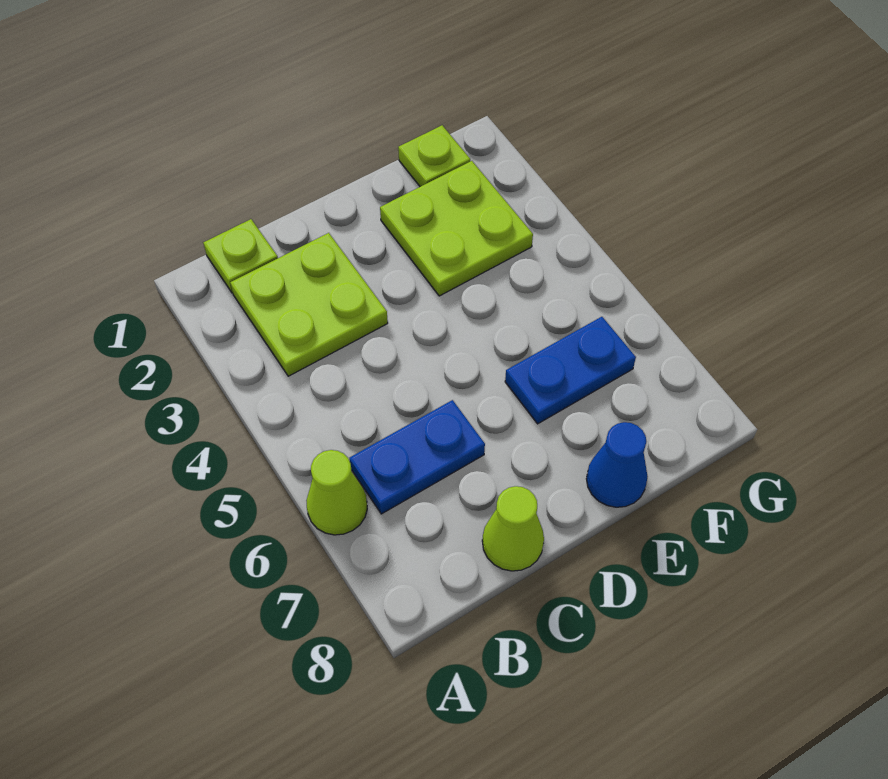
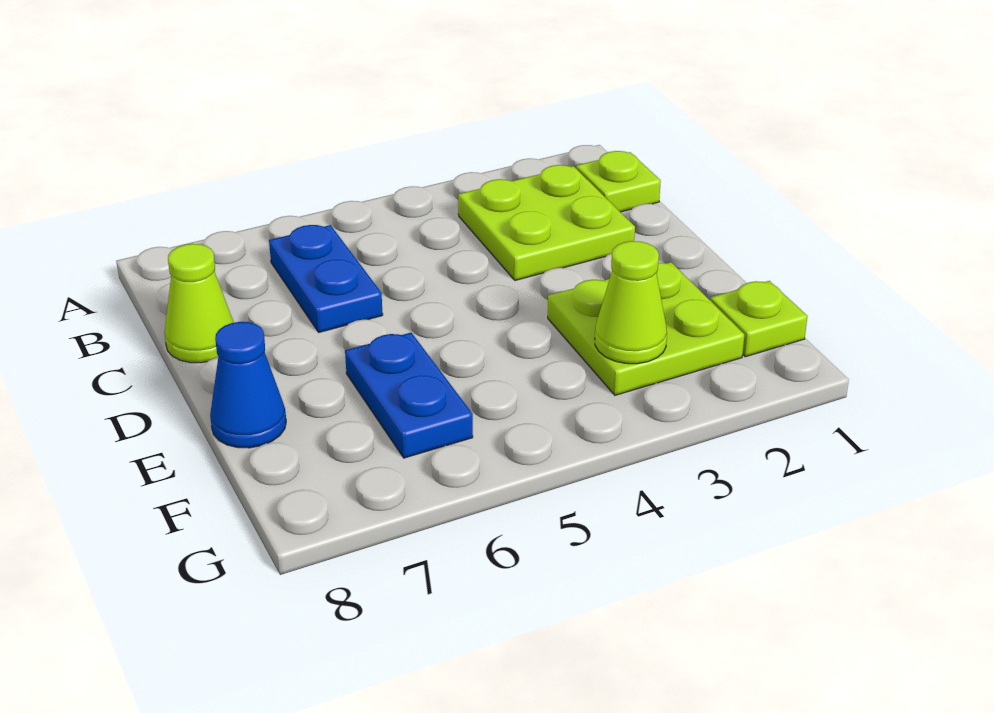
lime cone A6 level 1 -> lime cone F3 level 2

